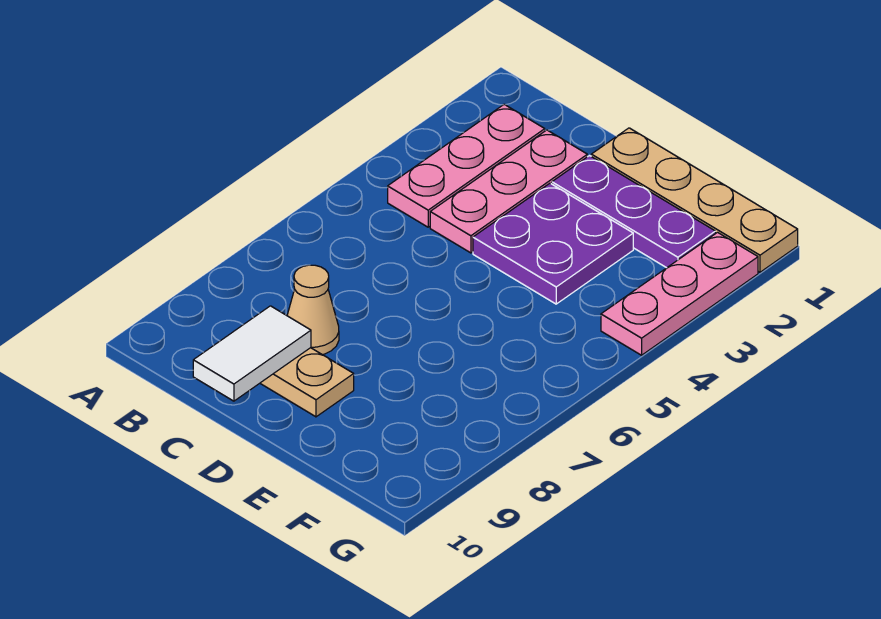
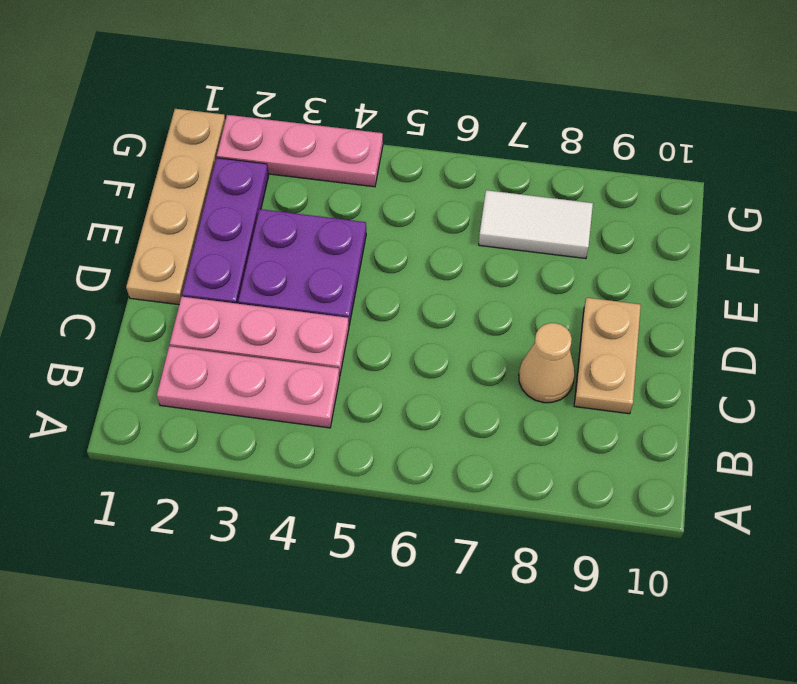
white tile C9:C10 level 2 -> white tile F7:F8 level 1

